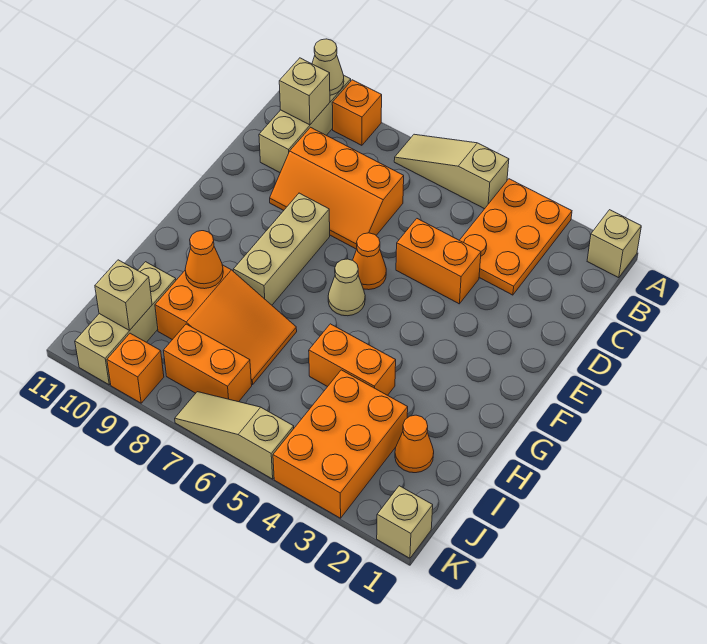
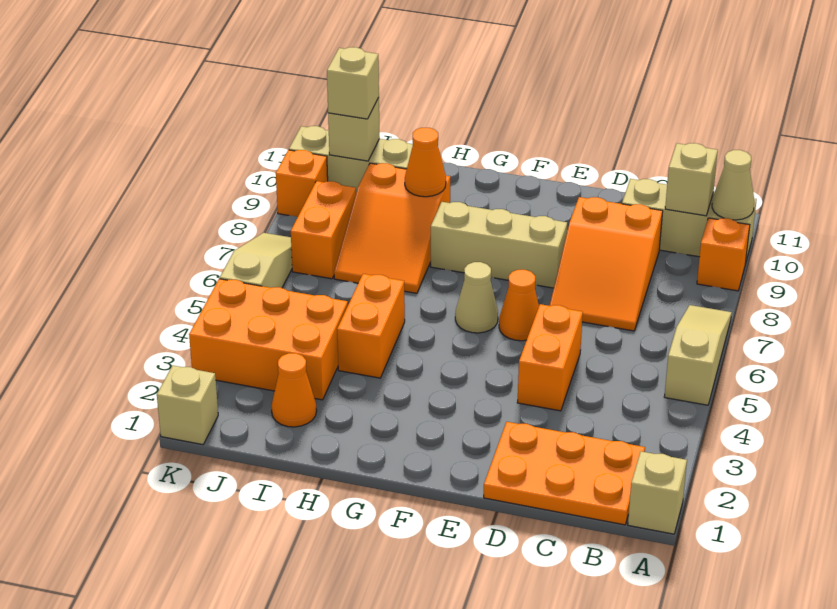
orange plate A3:C4 level 1 -> orange plate B1:D2 level 1
orange slope C7:D9 level 1 top C -> orange slope C7:D9 level 1 top 9
none -> tan brick J10 level 3

